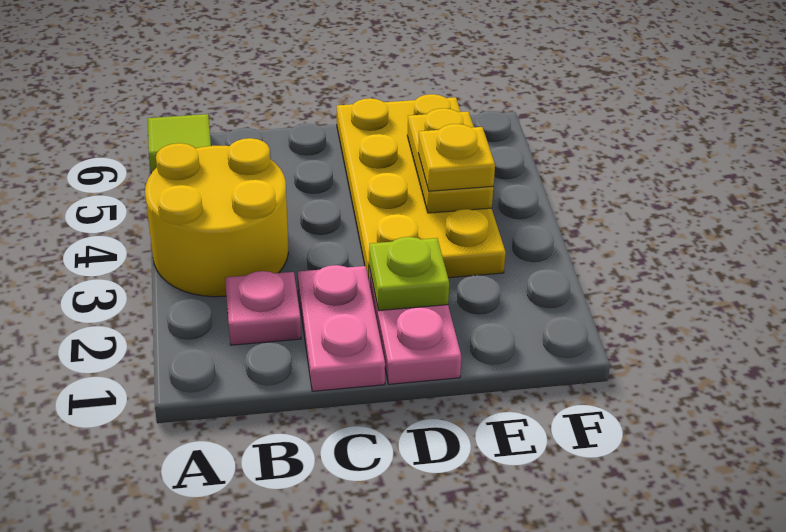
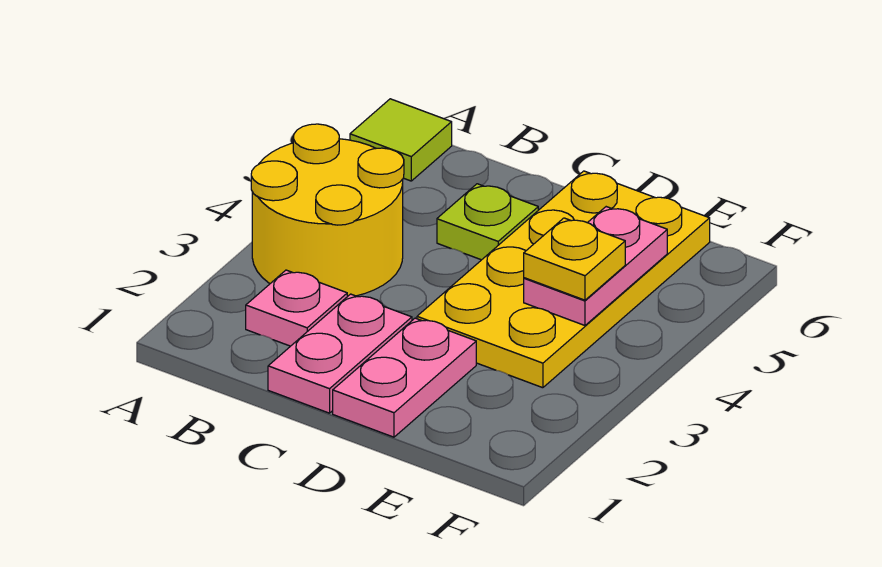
lime plate D2 level 2 -> lime plate C5 level 1
yellow plate E4:E5 level 2 -> pink plate E4:E5 level 2

